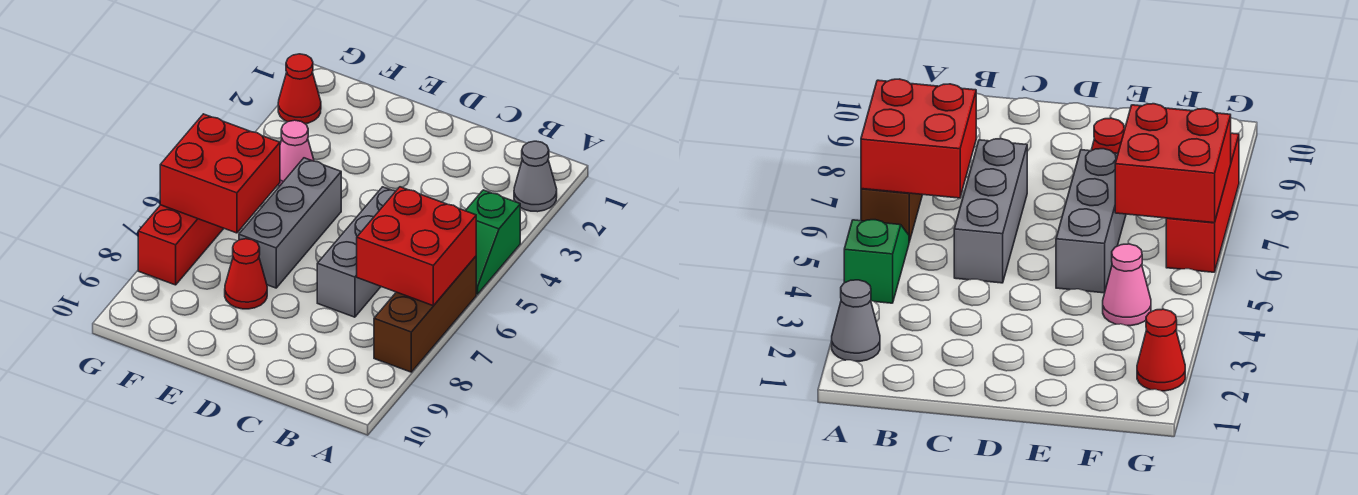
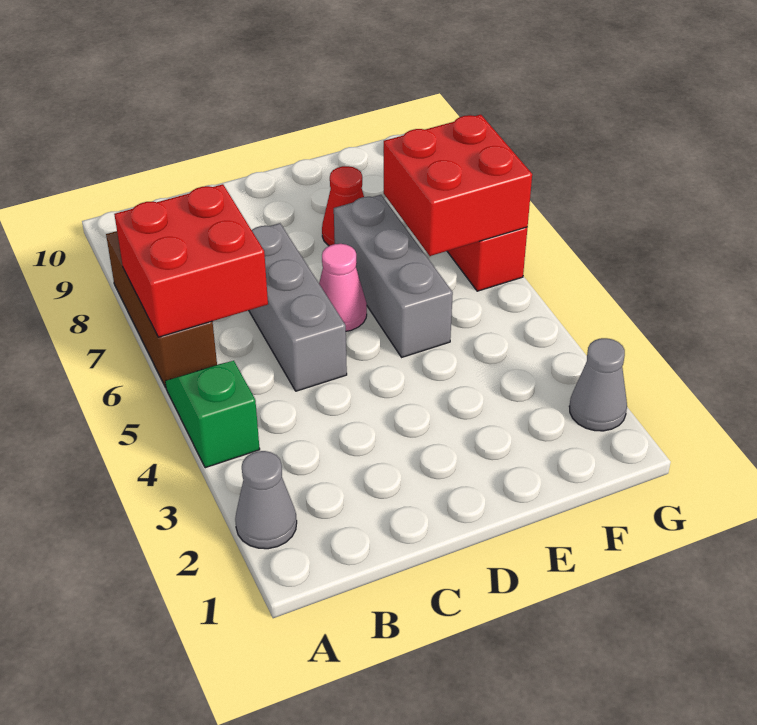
pink cone F4 level 1 -> pink cone D6 level 1
red cone G2 level 1 -> grey cone G2 level 1

